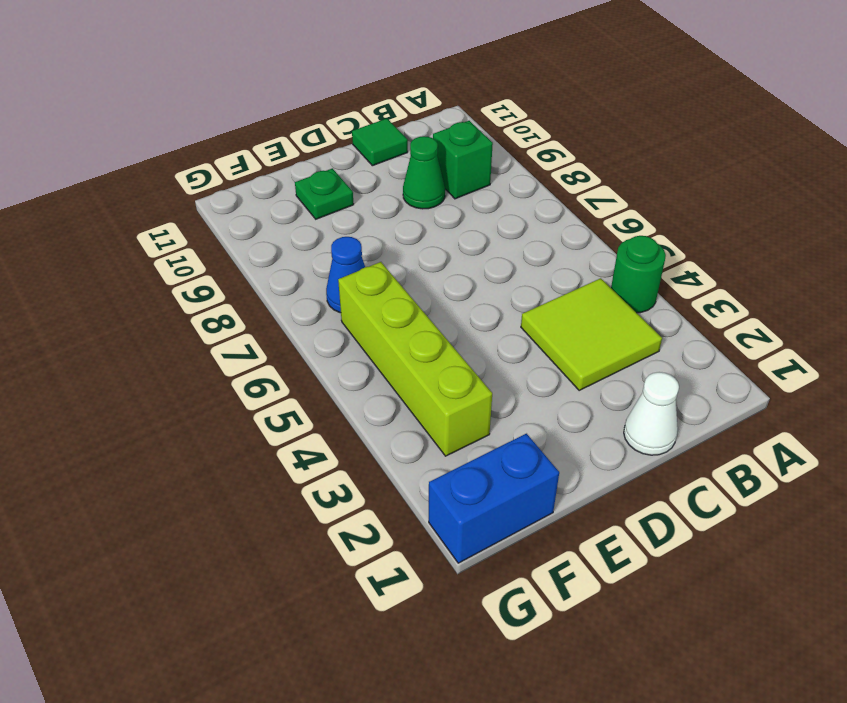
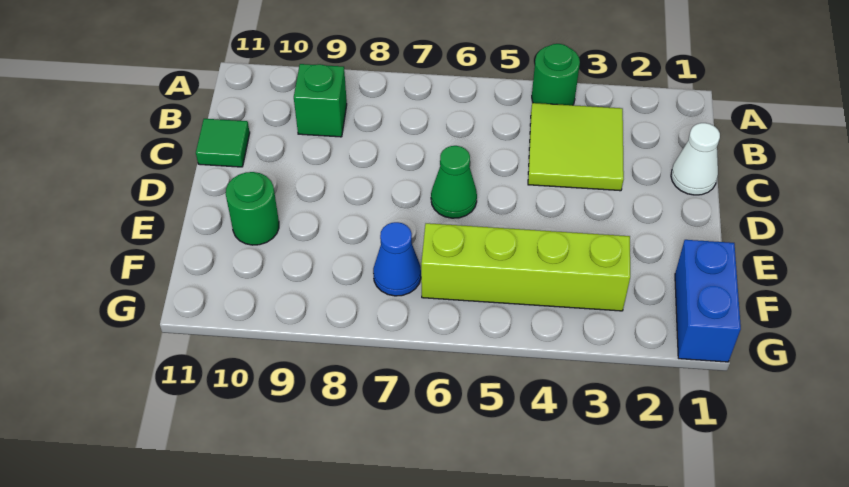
green cone C9 level 1 -> green cone D6 level 1
green plate E10 level 1 -> green round brick E10 level 1

